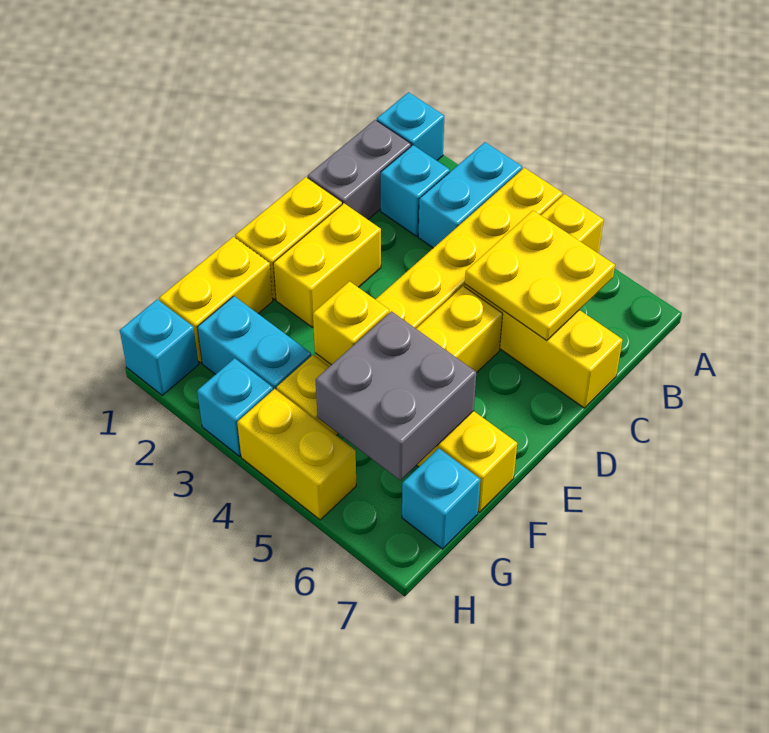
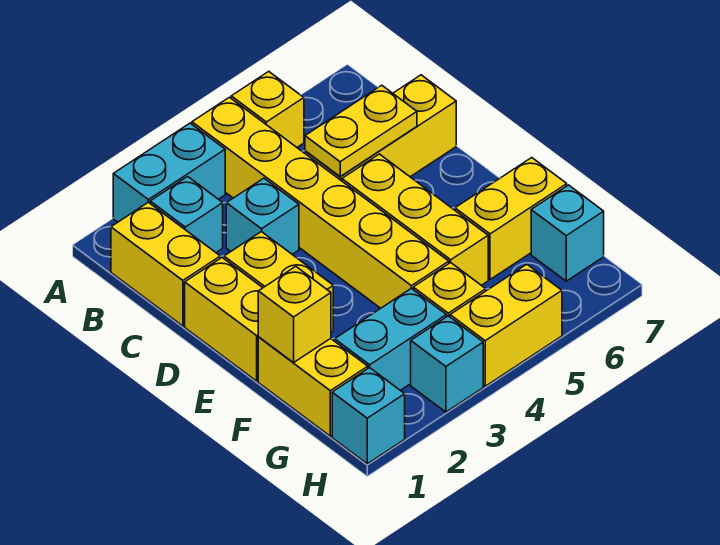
cyan brick A1 level 1 -> cyan brick C3 level 1
cyan brick A3:B3 level 1 -> cyan brick A2:A3 level 1
grey brick B1:C1 level 1 -> yellow brick B1:C1 level 1
yellow plate B5:C6 level 2 -> yellow plate C5:C6 level 2
yellow brick F4 level 2 -> yellow brick F1 level 2
grey brick F5:G6 level 2 -> none

